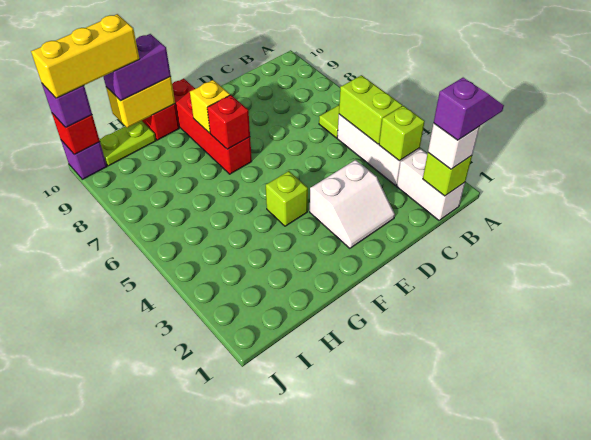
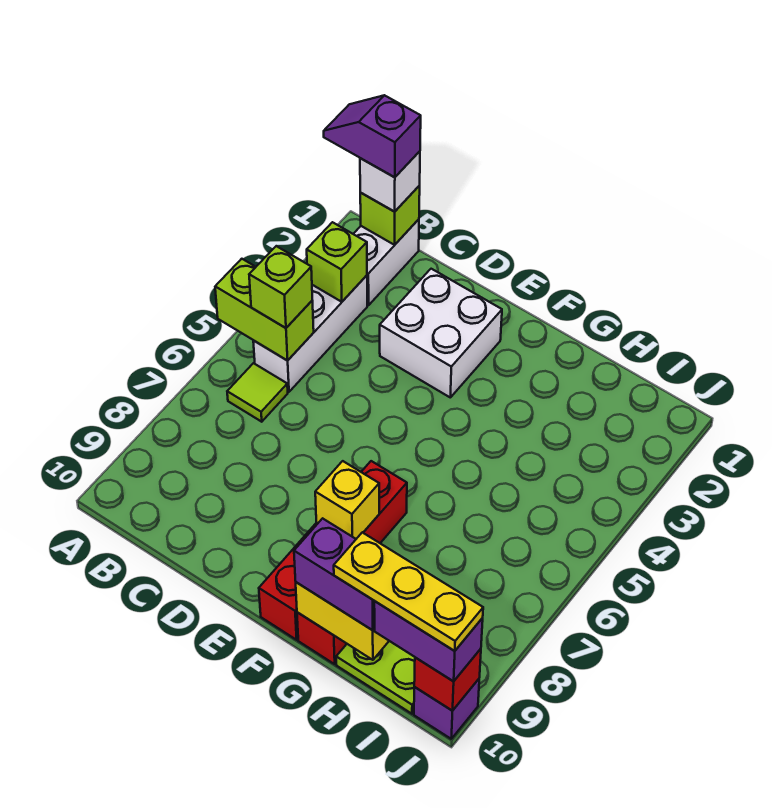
lime brick B4:B5 level 2 -> lime brick A5:B5 level 2
white slope D2:E3 level 1 top 3 -> white brick D2:E3 level 1
lime brick F4 level 1 -> lime brick B5 level 3
red brick F7 level 2 -> none
yellow brick H10:J10 level 4 -> yellow plate H10:J10 level 4
purple brick J10 level 3 -> purple brick I10:J10 level 3

